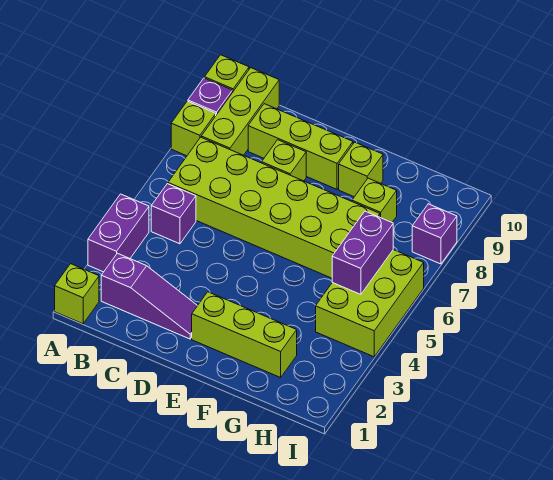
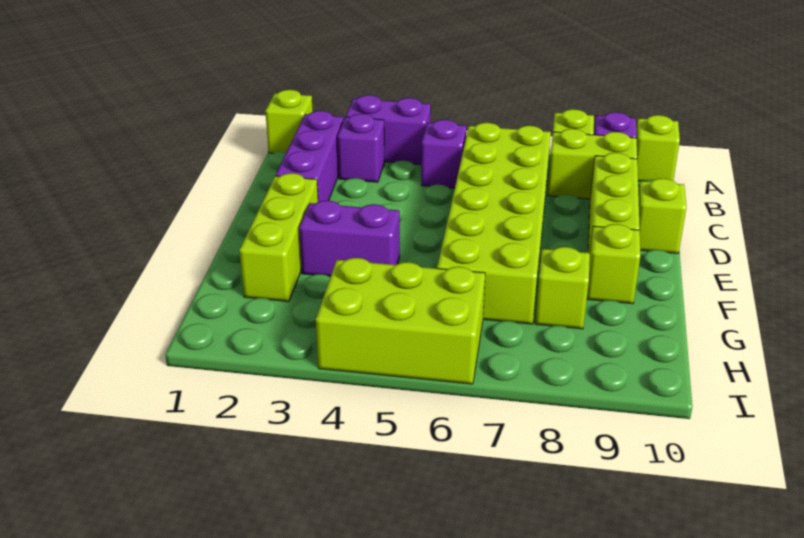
purple slope B2:D2 level 1 top B -> purple brick B2:D2 level 1
lime brick B8:B10 level 1 -> lime brick B8:B9 level 1
lime brick D8 level 1 -> lime brick D10 level 1
purple brick H5:H6 level 2 -> purple brick F3:F4 level 1
purple brick I8 level 1 -> purple brick B3 level 1

